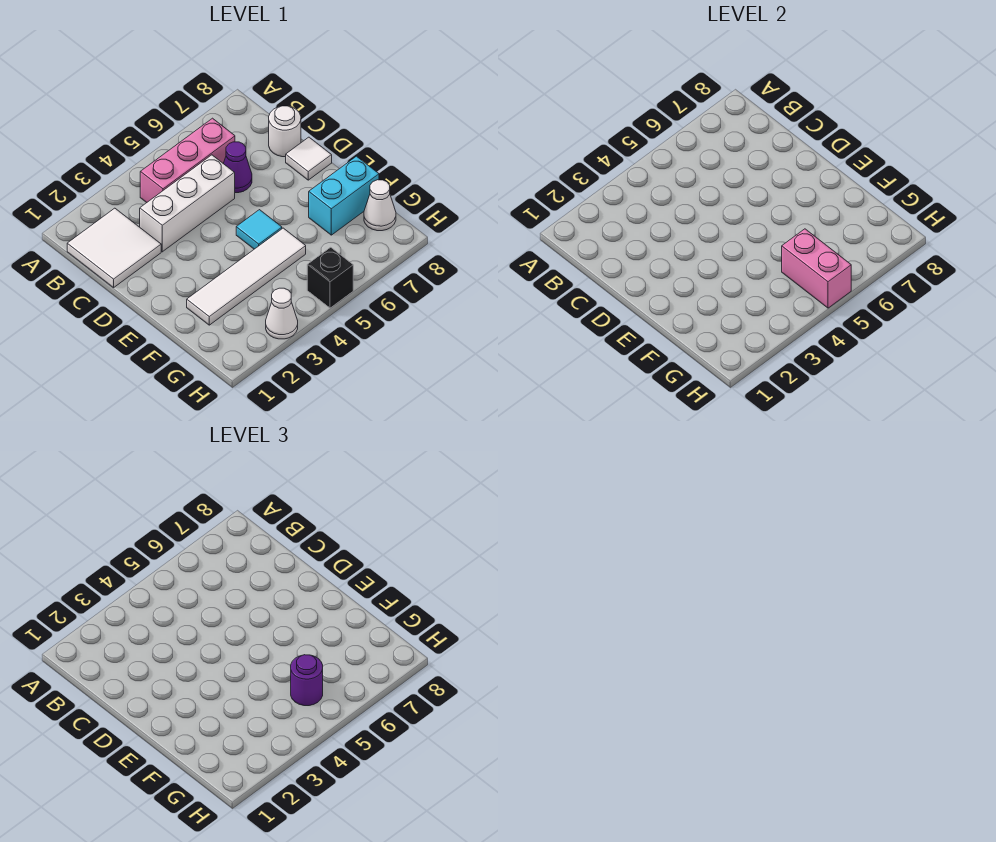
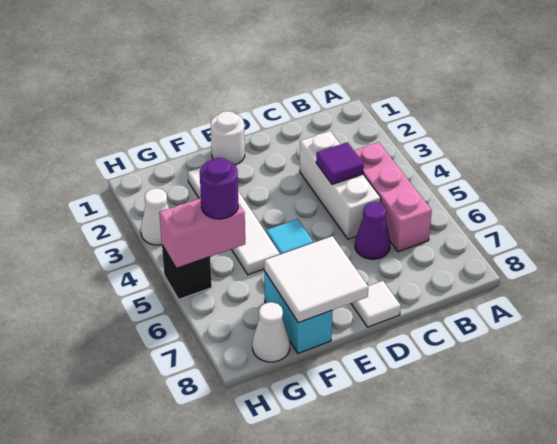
white tile B1:C2 level 1 -> white tile E7:F8 level 2
none -> purple tile C4 level 2
white round brick C8 level 1 -> white round brick E1 level 1

